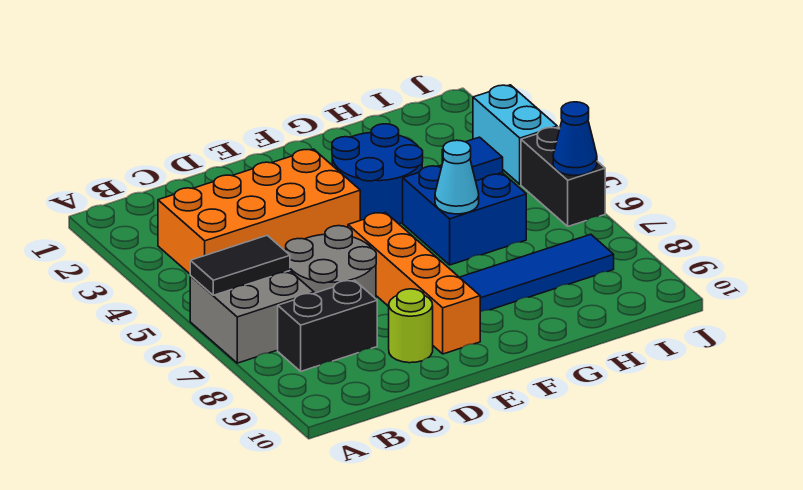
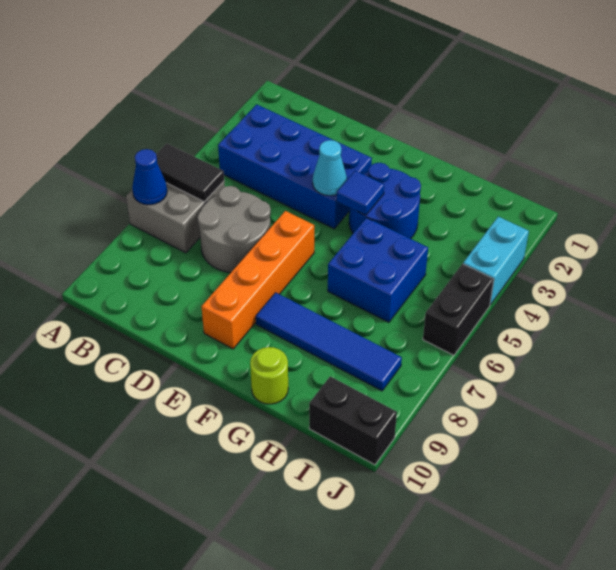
orange brick B3:E4 level 1 -> blue brick B3:E4 level 1
black brick B8:C8 level 1 -> black brick I10:J10 level 1
lime round brick D9 level 1 -> lime round brick G10 level 1
cyan cone G6 level 2 -> cyan cone E4 level 2
blue tile H5 level 2 -> blue tile F4 level 2
blue cone J6 level 2 -> blue cone A7 level 2

